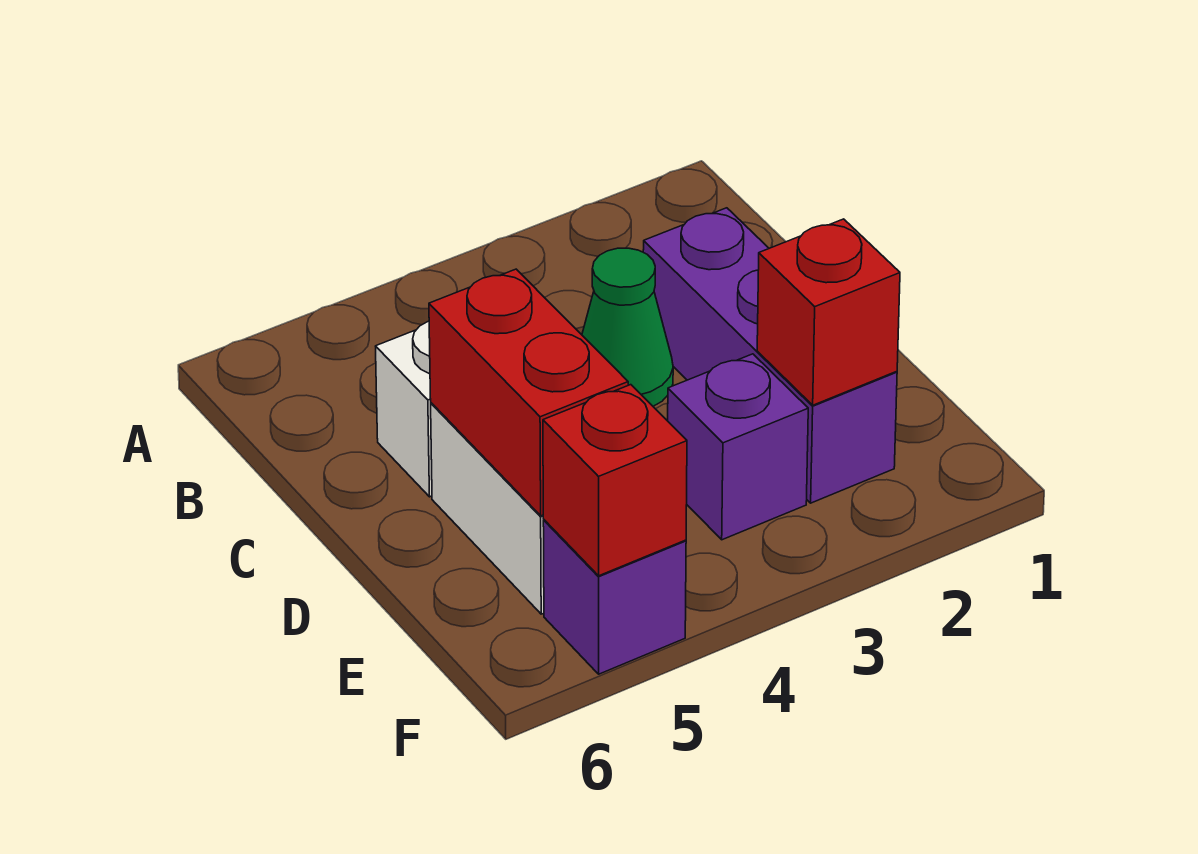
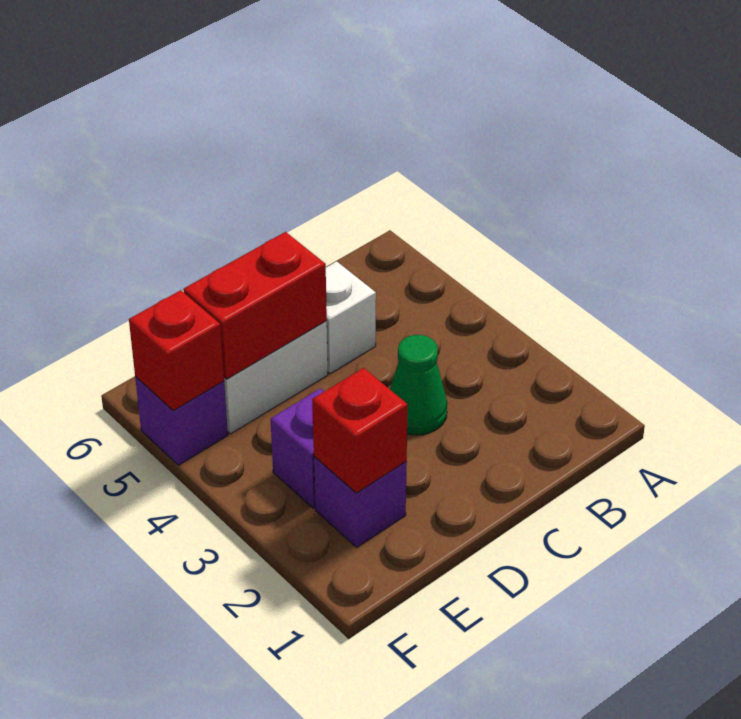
purple brick C2:E2 level 1 -> purple brick E2 level 1

